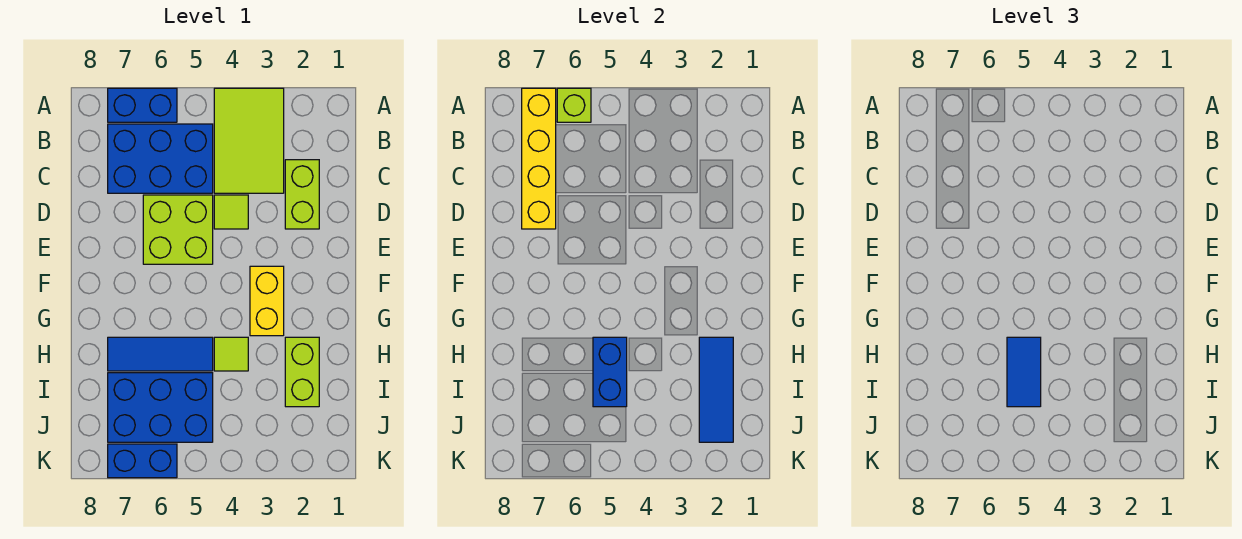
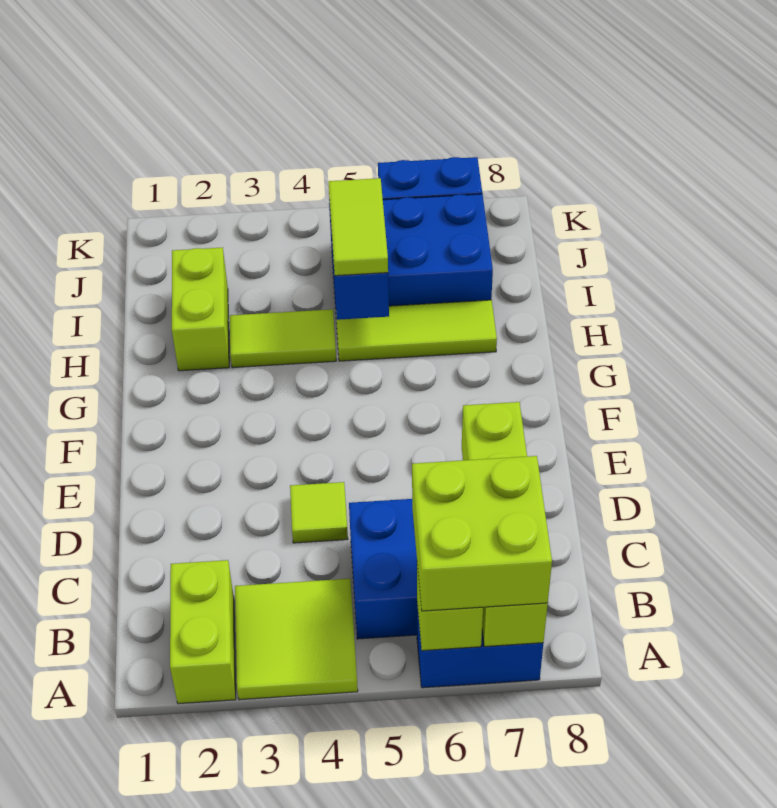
lime tile A3:C4 level 1 -> lime tile A3:B4 level 1
yellow brick A7:D7 level 2 -> lime brick A7:D7 level 2
lime brick C2:D2 level 1 -> lime brick A2:B2 level 1
lime brick D5:E6 level 1 -> lime brick A6:B7 level 3
yellow brick F3:G3 level 1 -> none
blue tile H2:J2 level 2 -> none
lime tile H4 level 1 -> lime tile H3:H4 level 1
blue tile H5:H7 level 1 -> lime tile H5:H7 level 1
blue tile H5:I5 level 3 -> lime tile H5:I5 level 3

